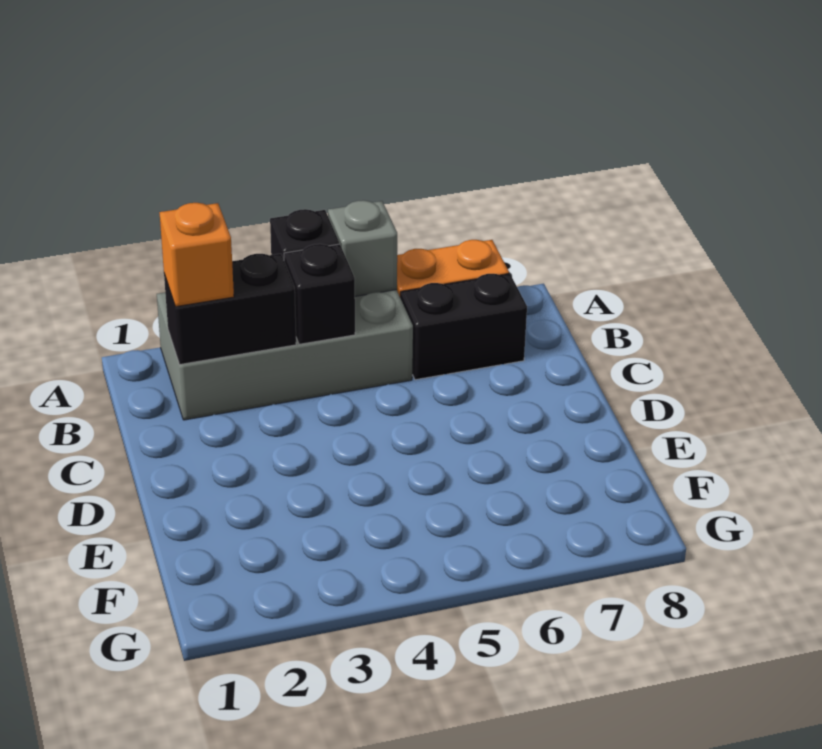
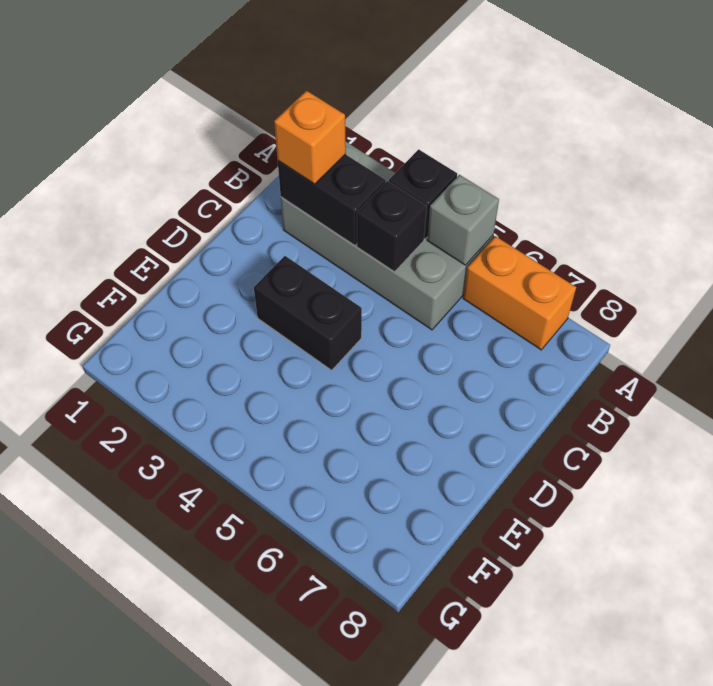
black brick B6:B7 level 1 -> black brick D3:D4 level 1

